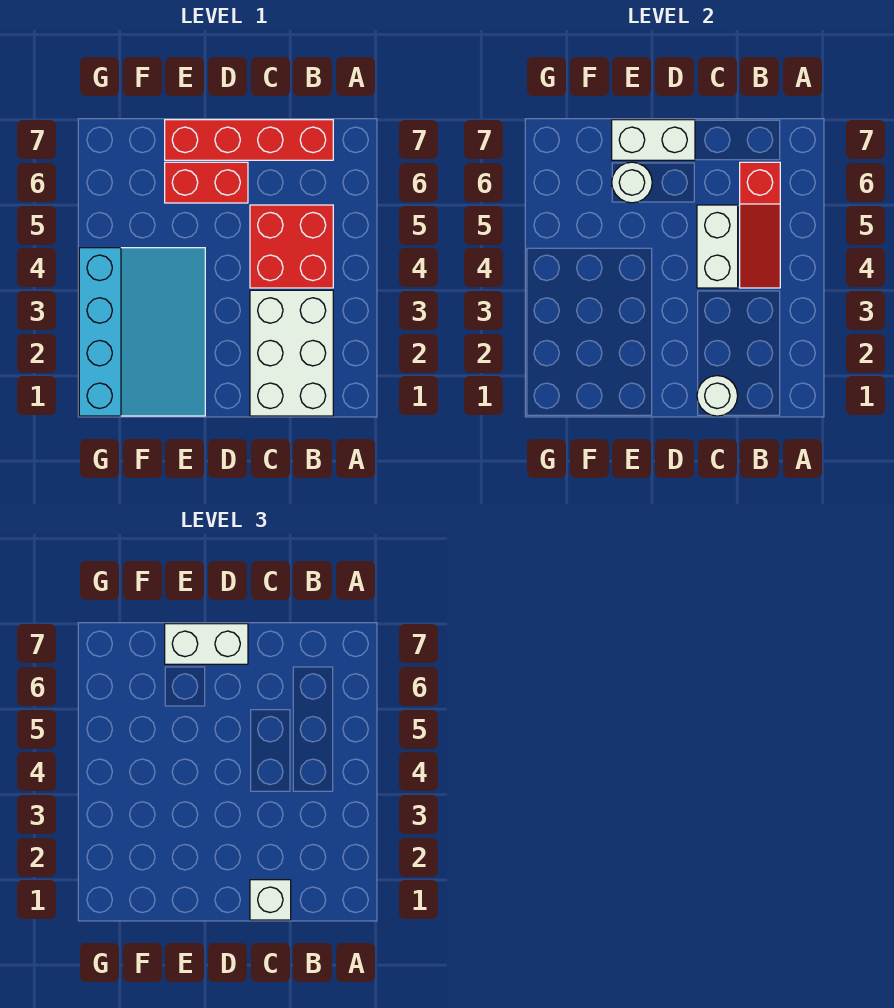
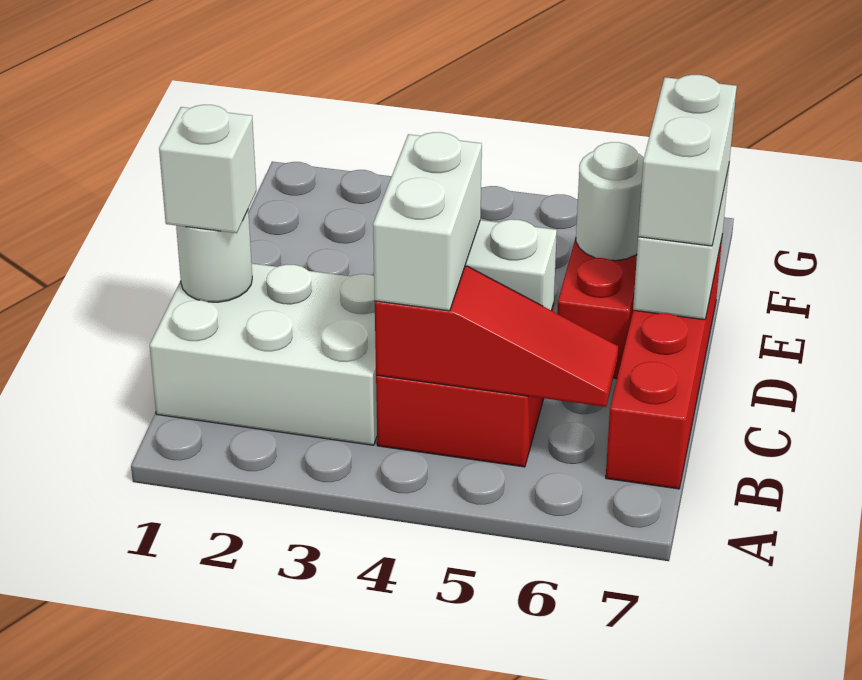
red slope B4:B6 level 2 top 6 -> red slope B4:B6 level 2 top 4
none -> white brick B4:C4 level 3
cyan slope E1:G4 level 1 top G -> none

